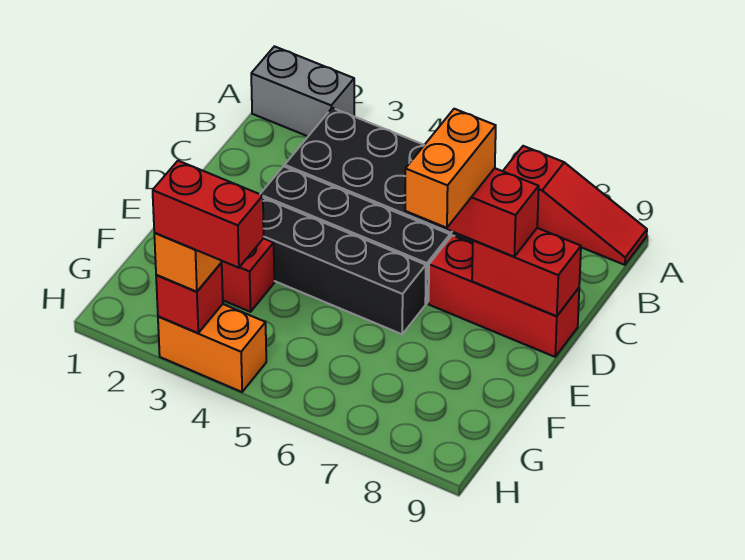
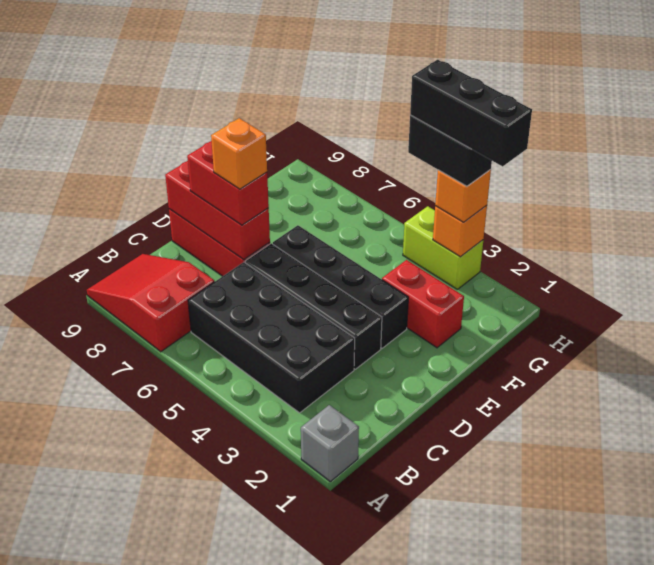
grey brick A1:A2 level 1 -> grey brick A1 level 1
red slope A7:A9 level 1 top 7 -> red slope A7:B9 level 1 top 7
orange brick D7:E7 level 4 -> orange brick D7 level 4
red brick D8:D9 level 2 -> red brick D7:D9 level 2
none -> black brick H2:H4 level 5
orange brick H3:H4 level 1 -> lime brick H3:H4 level 1
red brick H3 level 2 -> orange brick H3 level 2
red brick H3:H4 level 4 -> black brick H3:H4 level 4

